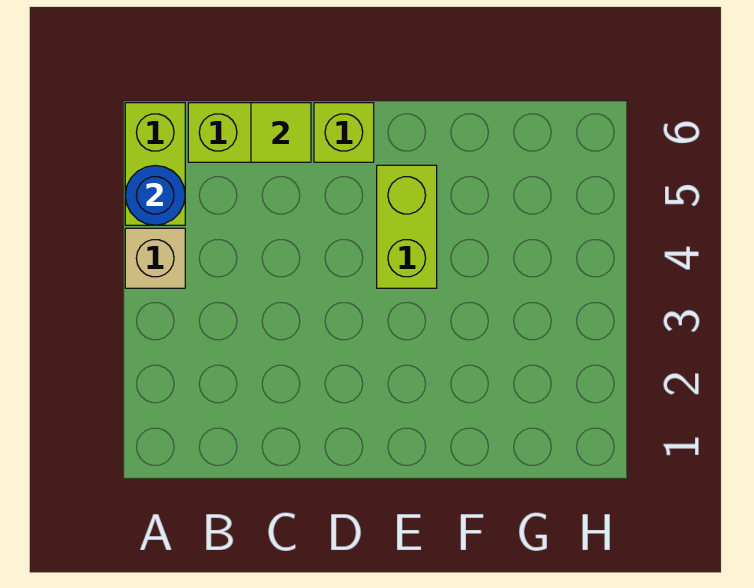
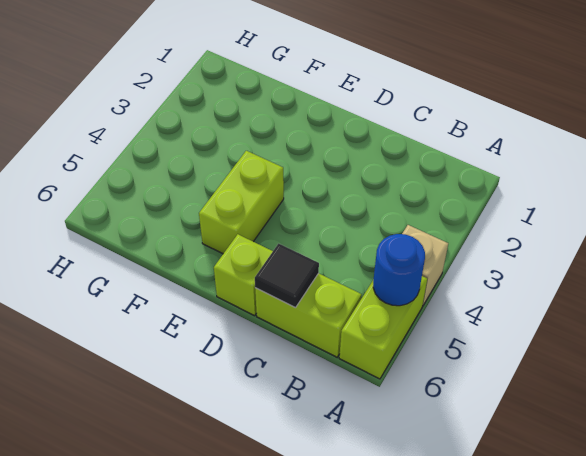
lime tile C6 level 2 -> black tile C6 level 2

